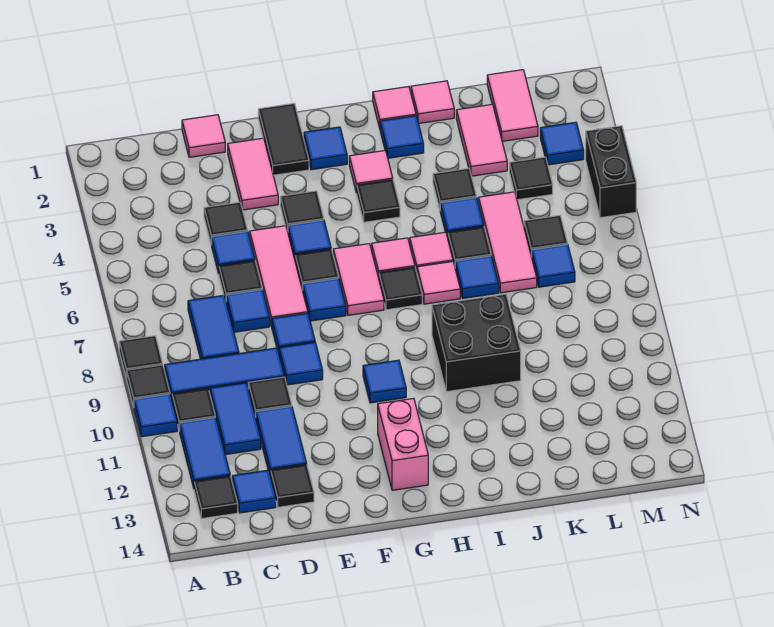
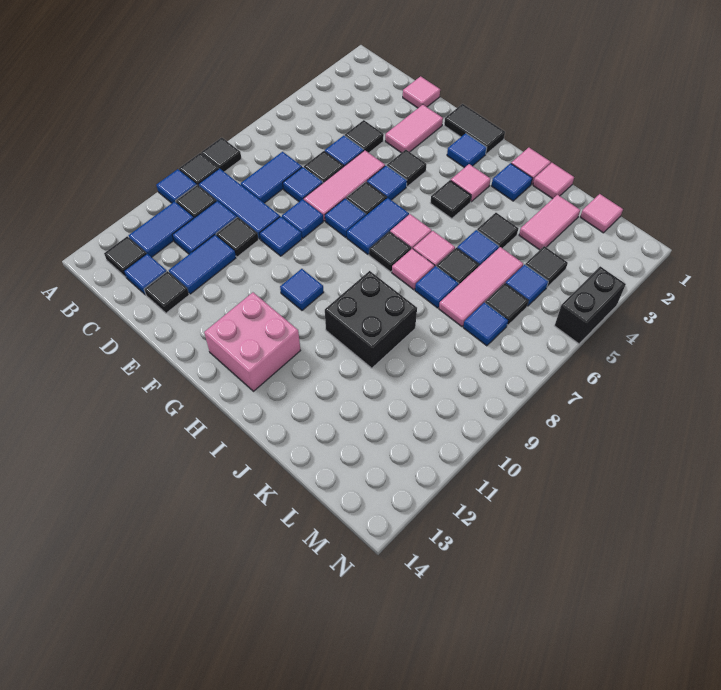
black tile F1:F2 level 1 -> black tile F1:G1 level 1
pink tile G6:G7 level 1 -> blue tile G6:G7 level 1
pink brick G12:G13 level 1 -> pink brick G12:H13 level 1
pink tile L1:L2 level 1 -> pink tile L1 level 1
blue tile M3 level 1 -> blue tile L5 level 1

